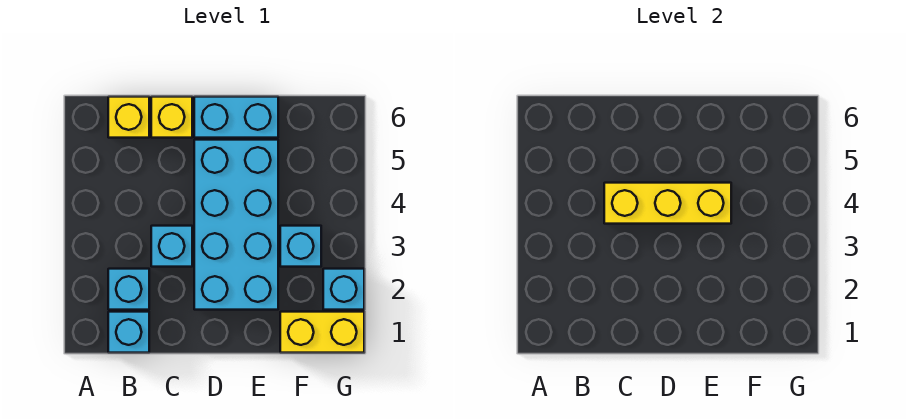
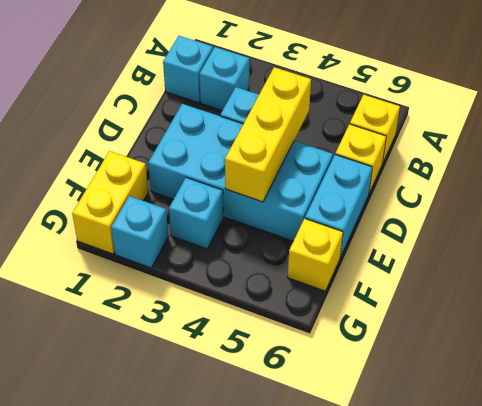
none -> yellow brick F6 level 1

